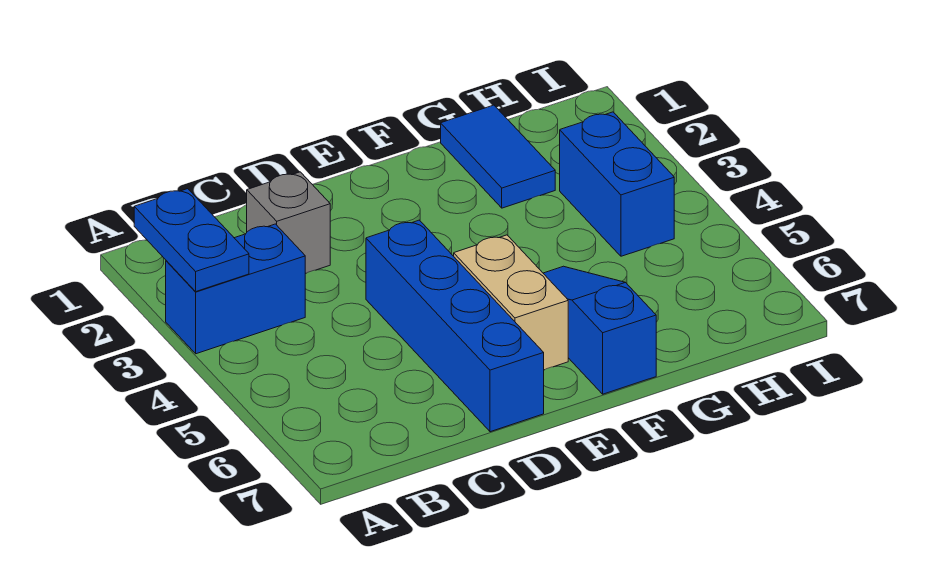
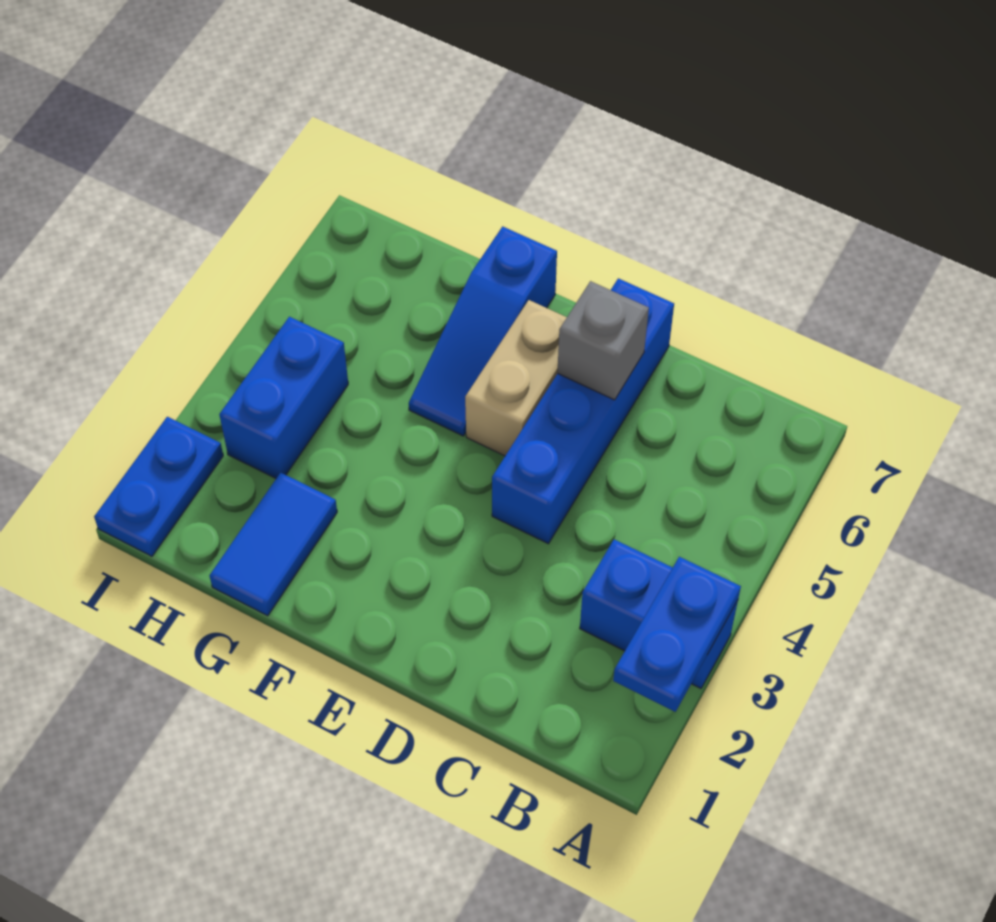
grey brick C2 level 1 -> grey brick D6 level 2
none -> blue plate I1:I2 level 1

